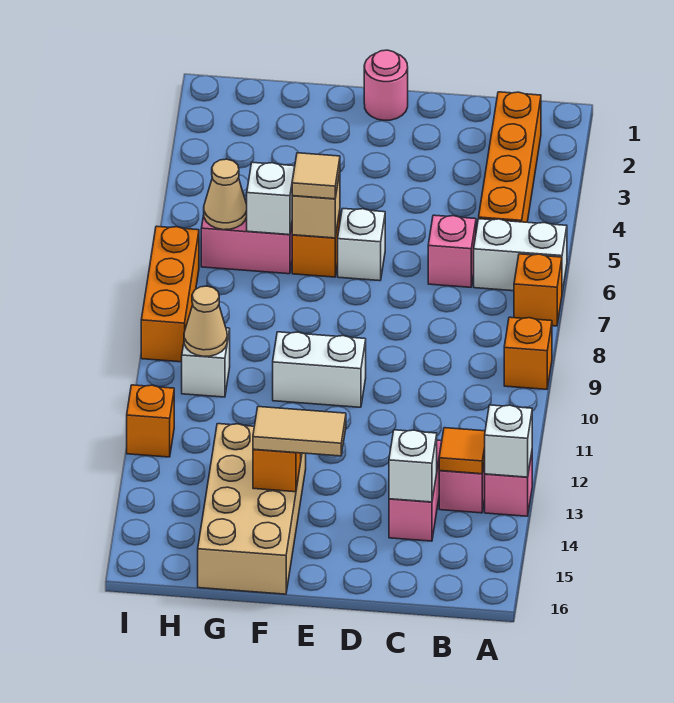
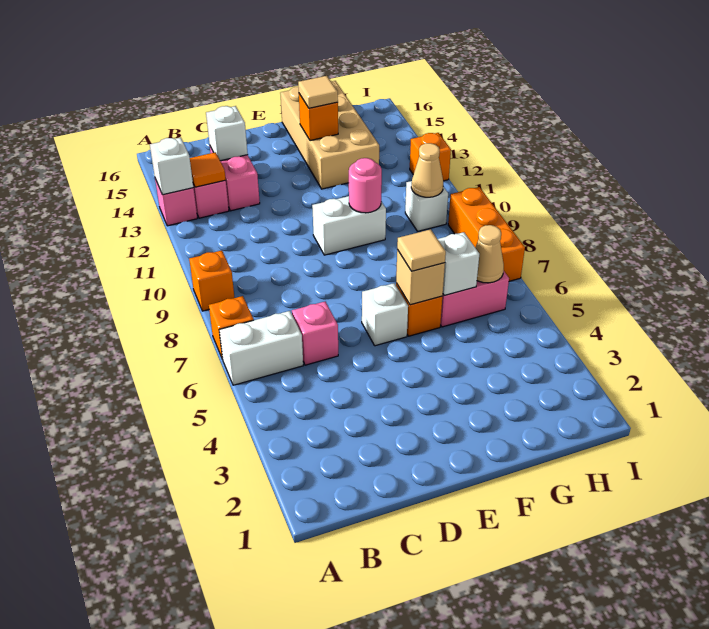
orange brick B2:B5 level 1 -> none
pink round brick E1 level 1 -> pink round brick F10 level 2
tan tile E14:F14 level 3 -> tan tile F14 level 3

